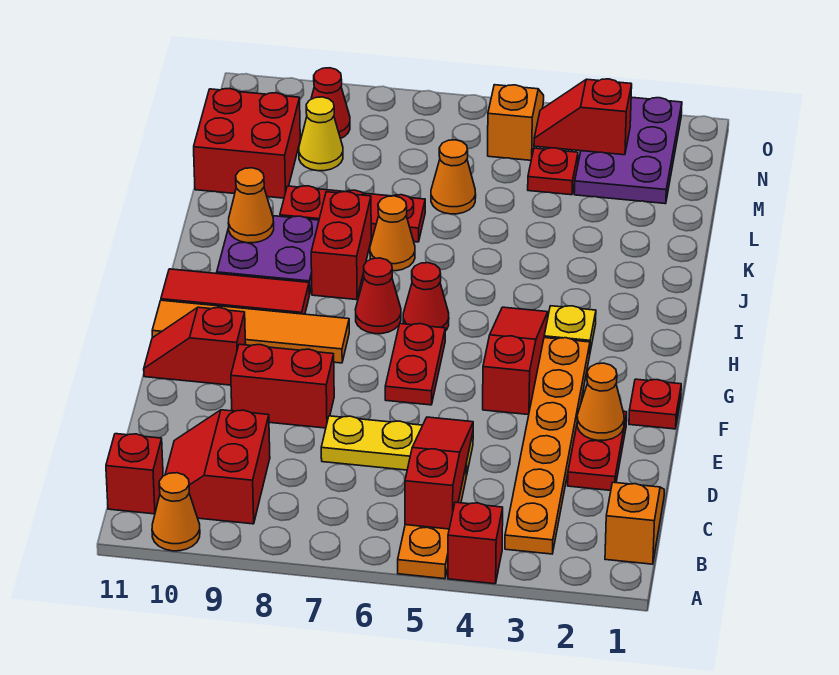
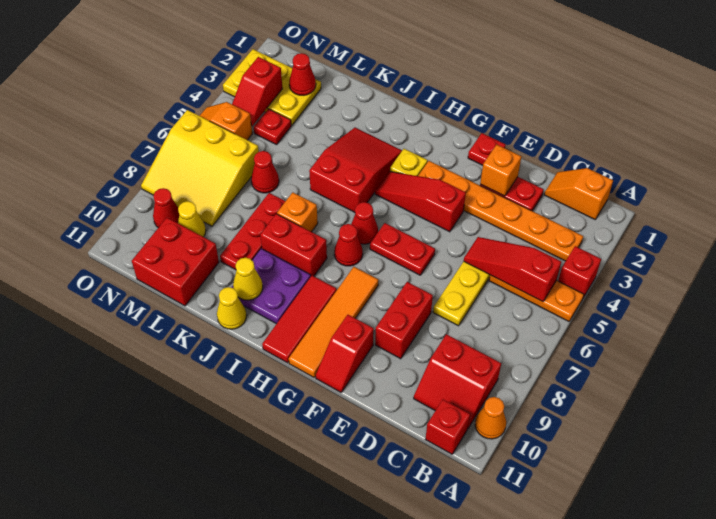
orange cone E2 level 2 -> orange brick E2 level 2
none -> red slope I3:J5 level 1 top 5
orange cone J7 level 1 -> orange brick J7 level 1
orange cone J10 level 2 -> yellow cone J10 level 2
none -> yellow cone J11 level 1
orange cone L6 level 1 -> red cone L6 level 1
purple plate M2:O3 level 1 -> yellow plate M2:O3 level 1
none -> red cone M2 level 2
none -> yellow slope M6:O8 level 1 top 6

